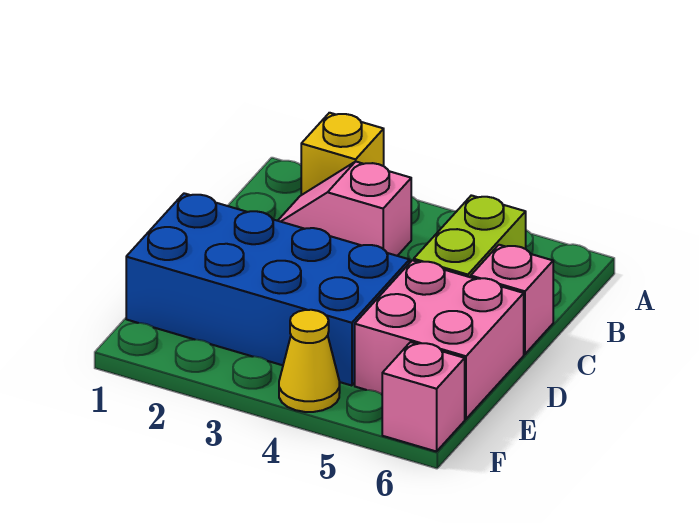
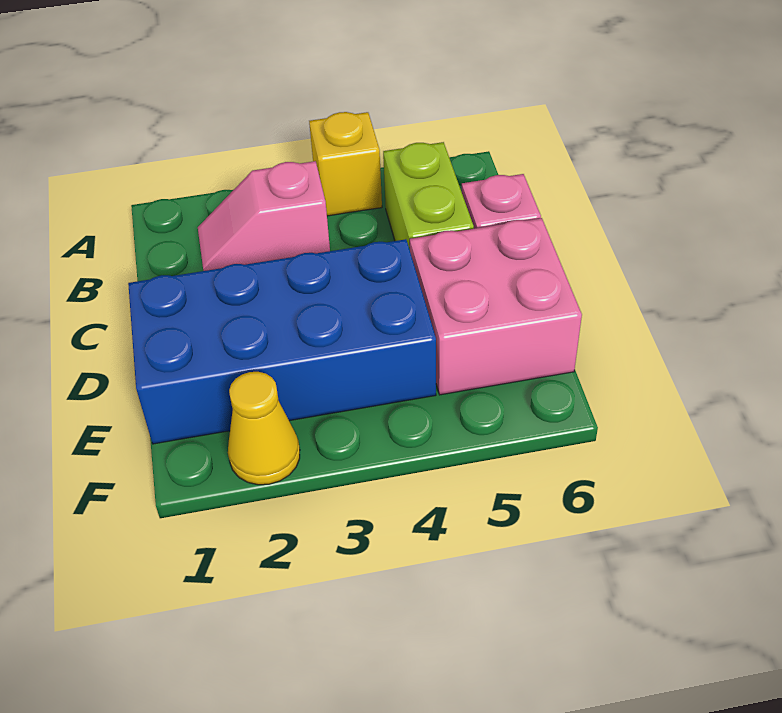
yellow brick A2 level 1 -> yellow brick A4 level 1
yellow cone F4 level 1 -> yellow cone F2 level 1
pink brick F6 level 1 -> none

